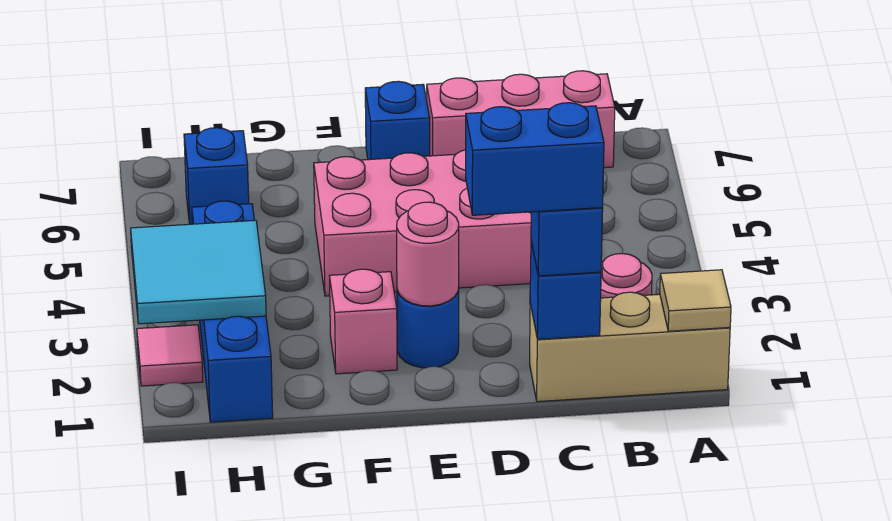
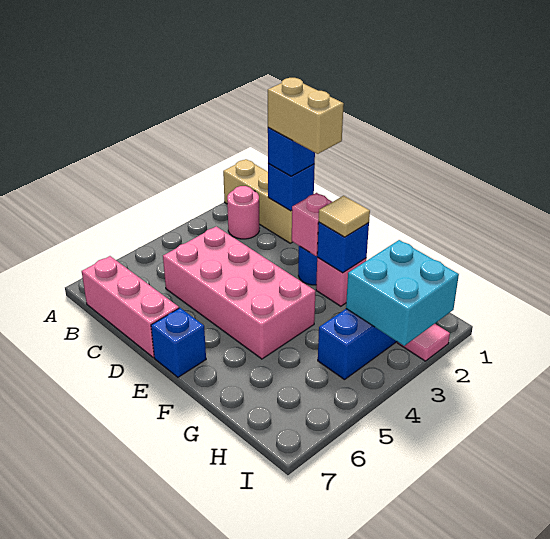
tan tile A1 level 2 -> tan tile F2 level 3
blue brick C1:D1 level 4 -> tan brick C1:D1 level 4
pink round brick E2 level 2 -> pink brick E2 level 2
cyan tile H2:I3 level 2 -> cyan brick H2:I3 level 2
blue brick H6 level 1 -> blue brick F2 level 2

